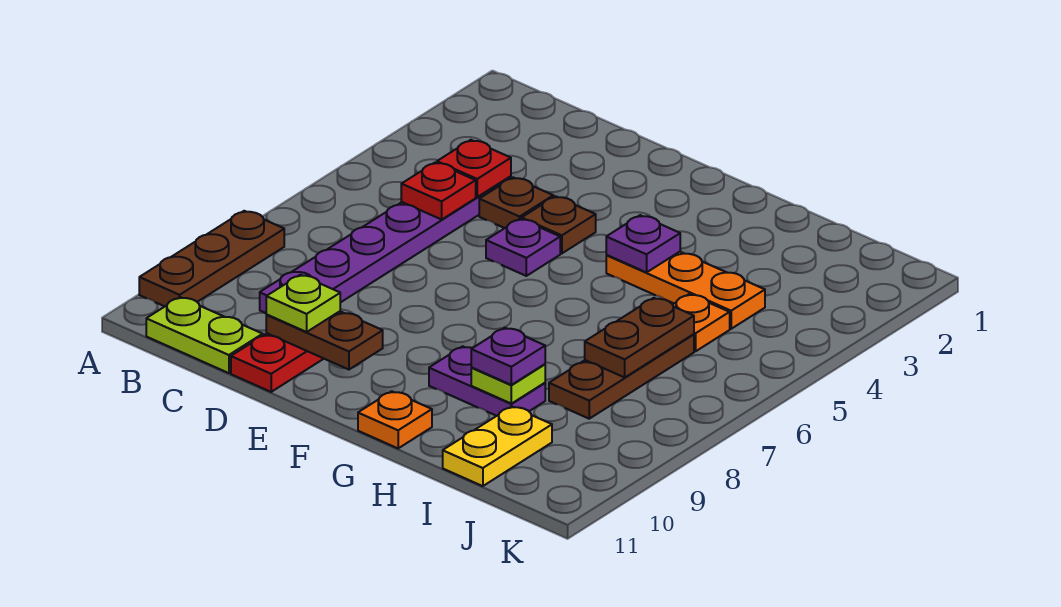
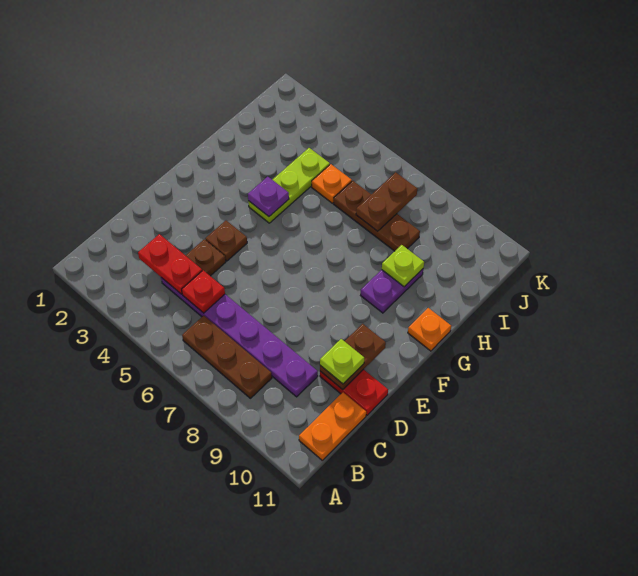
brown plate A8:A10 level 1 -> brown plate B6:B8 level 1
lime plate B11:C11 level 1 -> orange plate B11:C11 level 1
red plate C4 level 2 -> red plate C3:C4 level 2
purple plate E5 level 1 -> none
orange plate G4:I4 level 1 -> lime plate G4:I4 level 1
purple plate H9 level 3 -> none
brown plate I6:I7 level 2 -> brown plate I7:J7 level 2
yellow plate I10:I11 level 1 -> none

